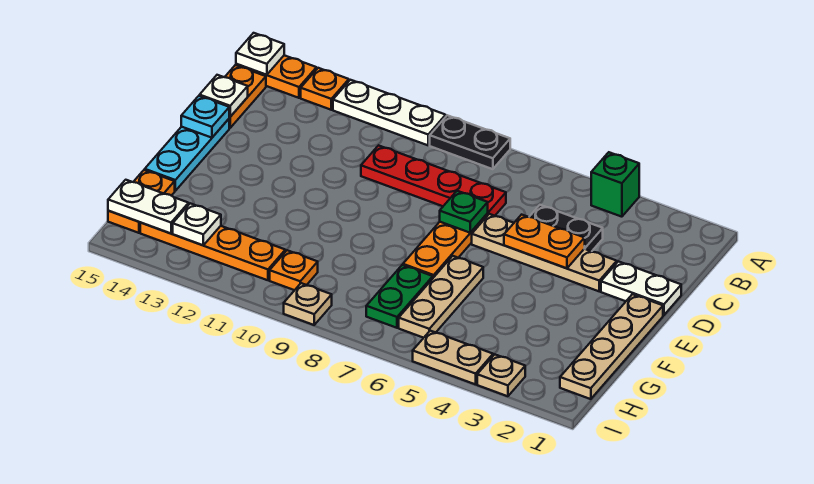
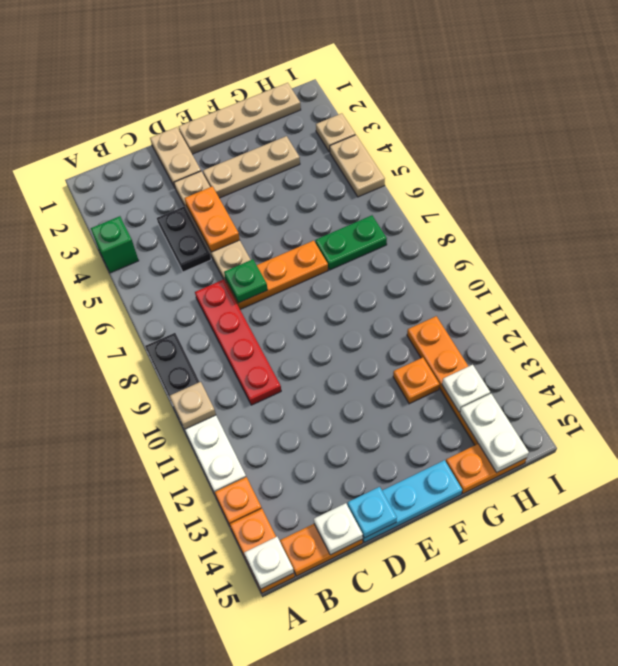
white plate D1:D2 level 1 -> tan plate D1:D2 level 1
tan plate F6:H6 level 1 -> tan plate E3:G3 level 1
orange plate H10 level 1 -> orange plate G12 level 1
tan plate I9 level 1 -> tan plate A10 level 2

